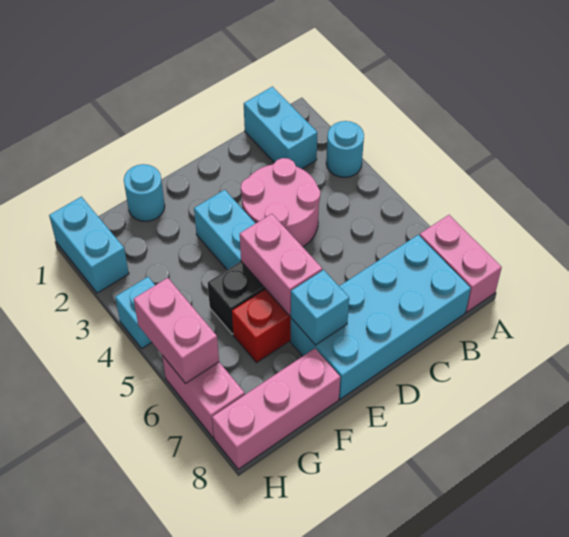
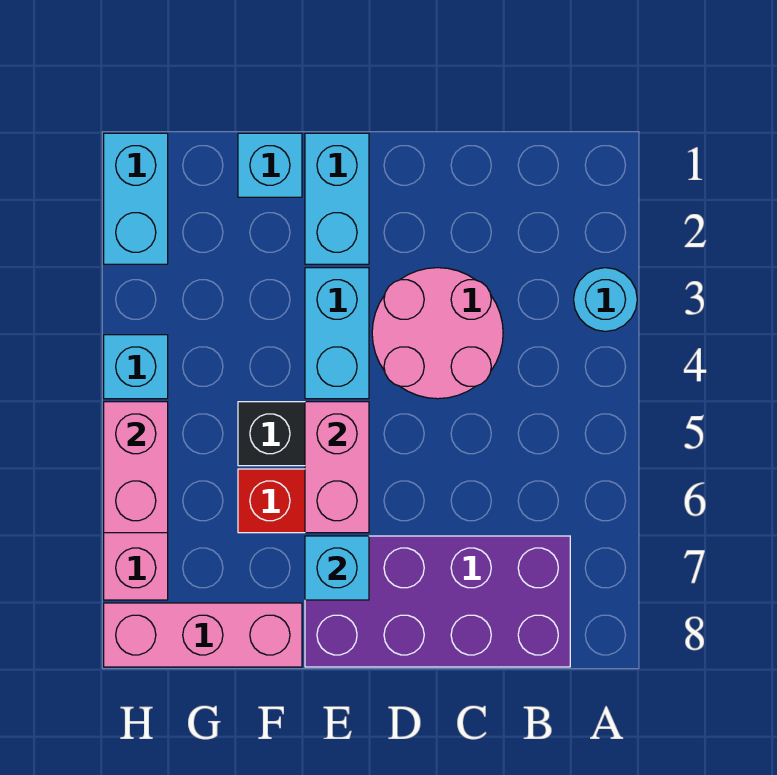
pink brick A7:A8 level 1 -> none
cyan brick B1:B2 level 1 -> cyan brick E1:E2 level 1
cyan brick B7:E8 level 1 -> purple brick B7:E8 level 1
cyan round brick F1 level 1 -> cyan brick F1 level 1

